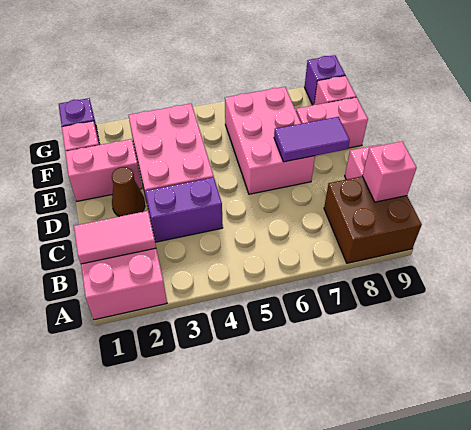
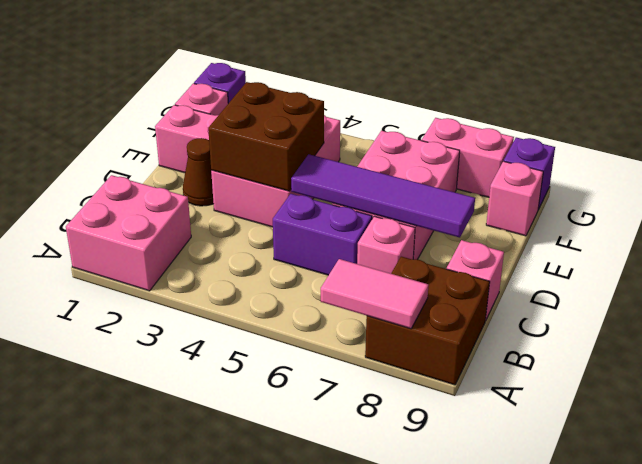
pink tile B1:B2 level 2 -> pink tile A7:A8 level 2
pink brick B9 level 2 -> pink brick C7 level 1
purple brick C3:C4 level 1 -> purple brick C5:C6 level 1
none -> brown brick D3:E4 level 2
purple tile D7:D8 level 2 -> purple tile D5:D8 level 2
pink brick E8:E9 level 1 -> pink brick G7:G8 level 1

